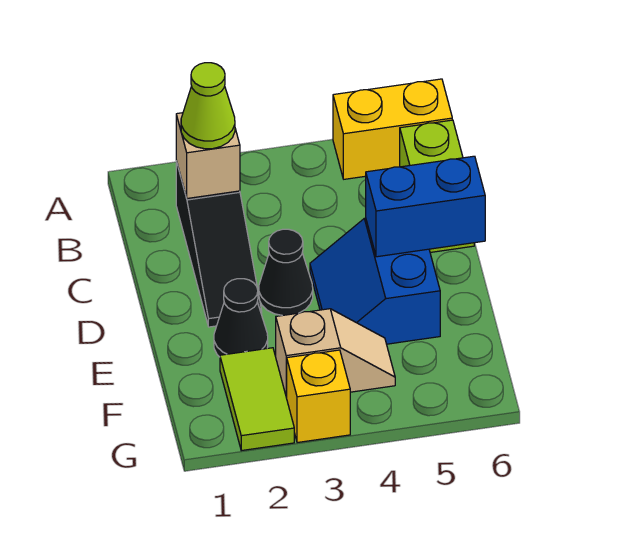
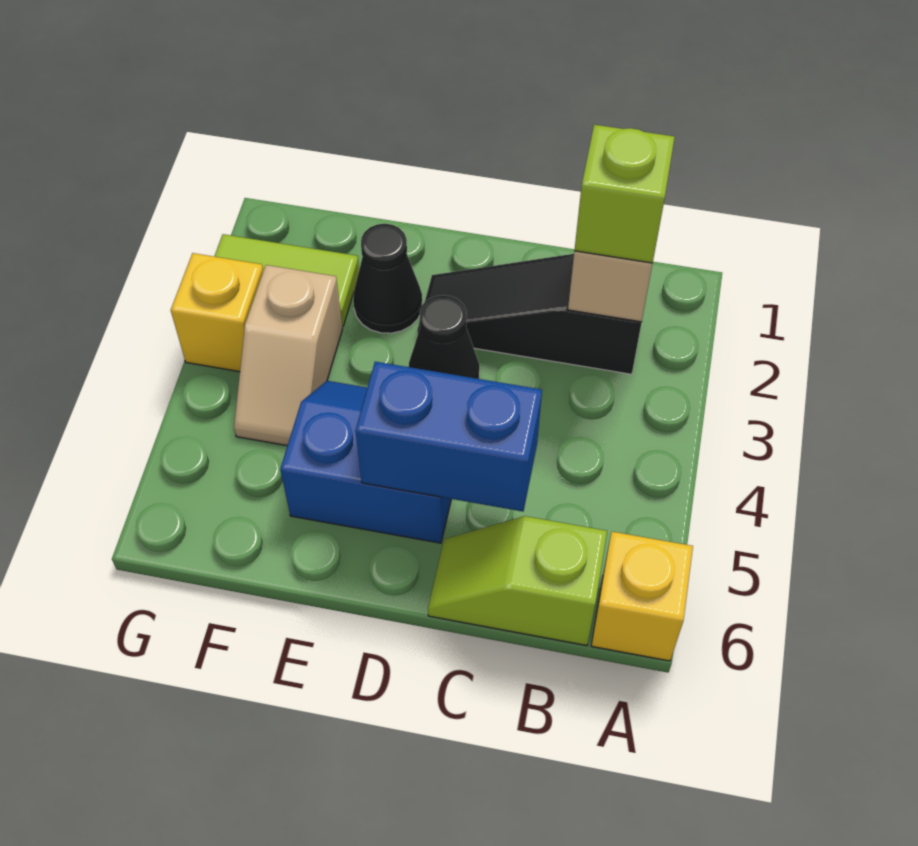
yellow brick A5:A6 level 1 -> yellow brick A6 level 1
lime cone B2 level 3 -> lime brick B2 level 3
blue brick D5:D6 level 2 -> blue brick C5:D5 level 2

